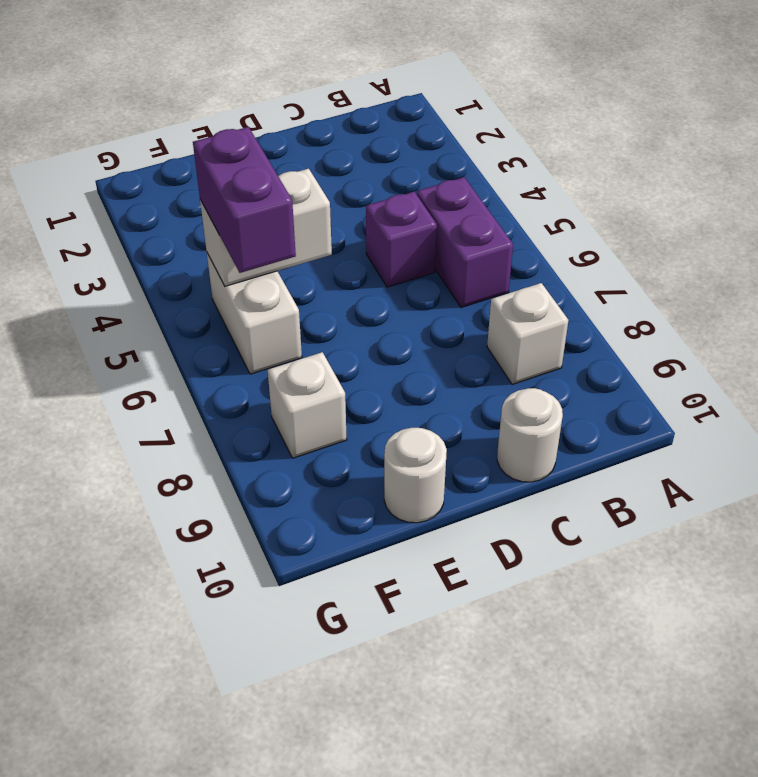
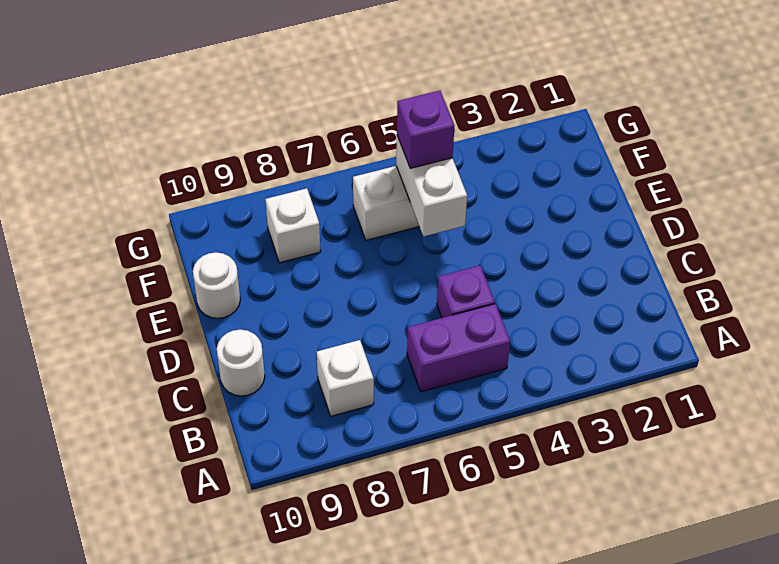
purple brick F5:F6 level 3 -> purple brick F5 level 3

